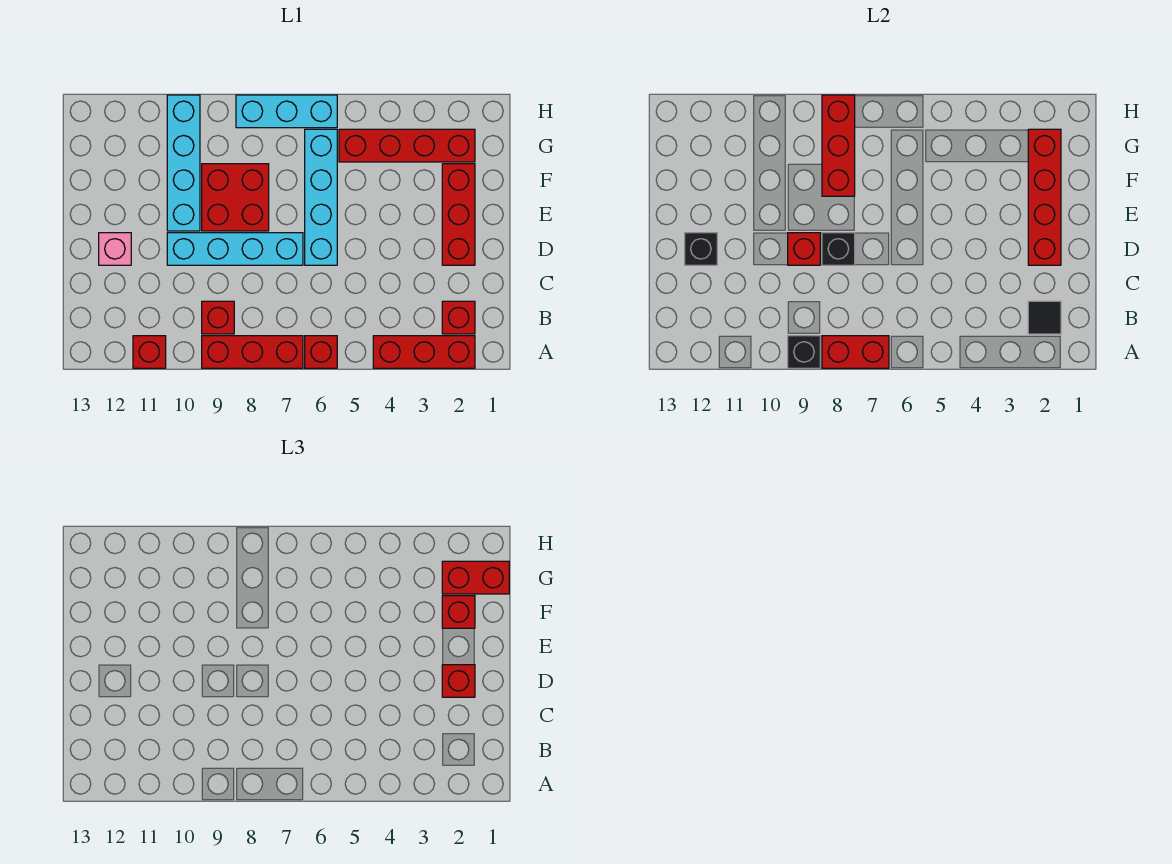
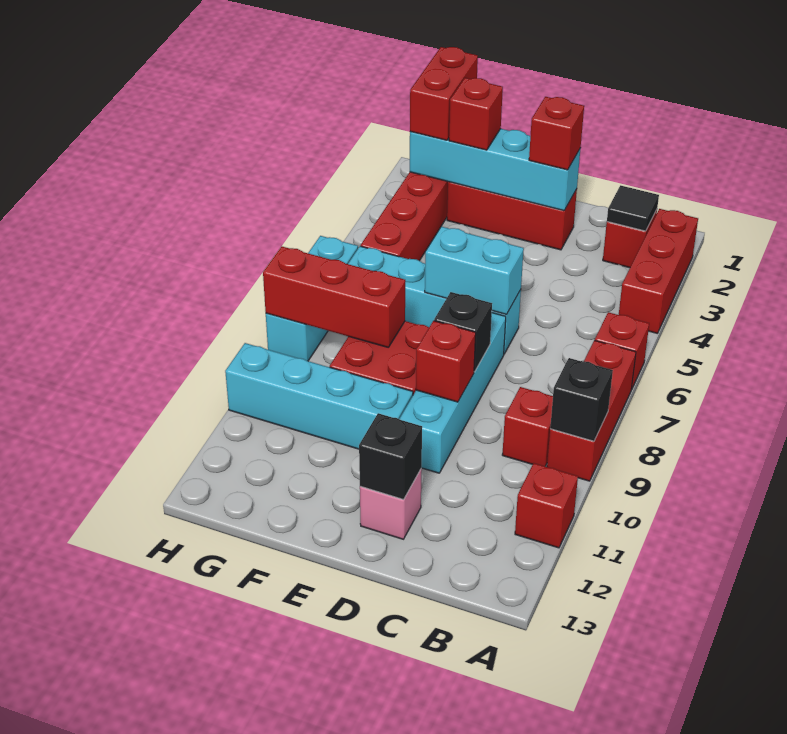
red brick A7:A8 level 2 -> none
red brick D2:G2 level 2 -> cyan brick D2:G2 level 2
none -> cyan brick D6:E6 level 2

